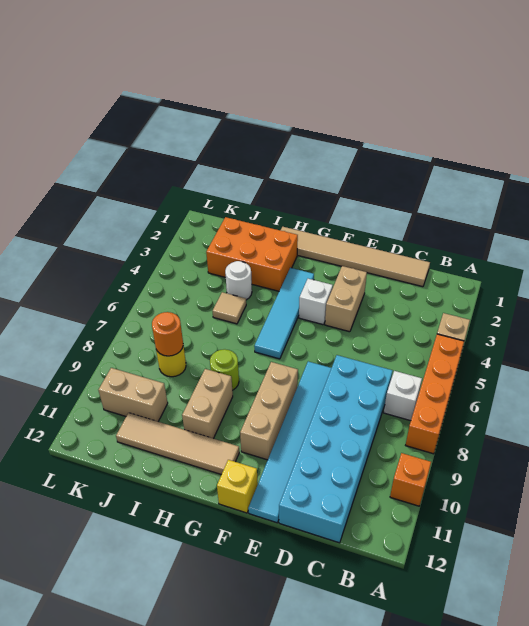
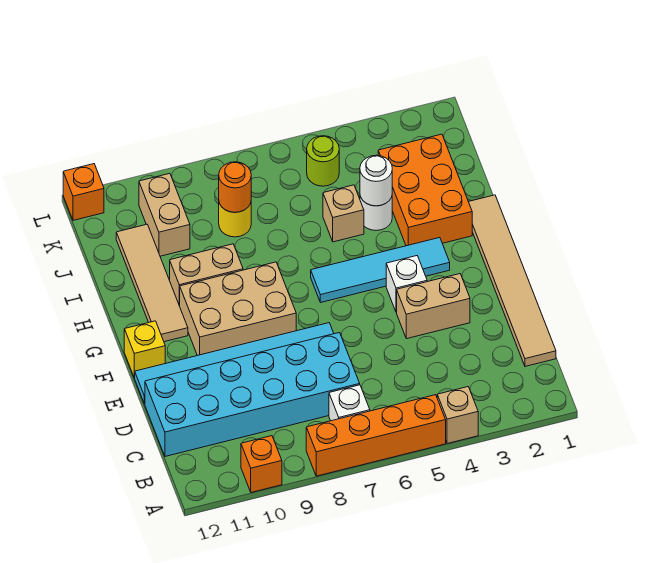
tan brick F8:F10 level 1 -> tan brick F8:G10 level 1
lime round brick H8 level 1 -> lime round brick K5 level 1
none -> white round brick I4 level 2
tan tile I5 level 1 -> tan brick I5 level 1
none -> orange brick L12 level 1

